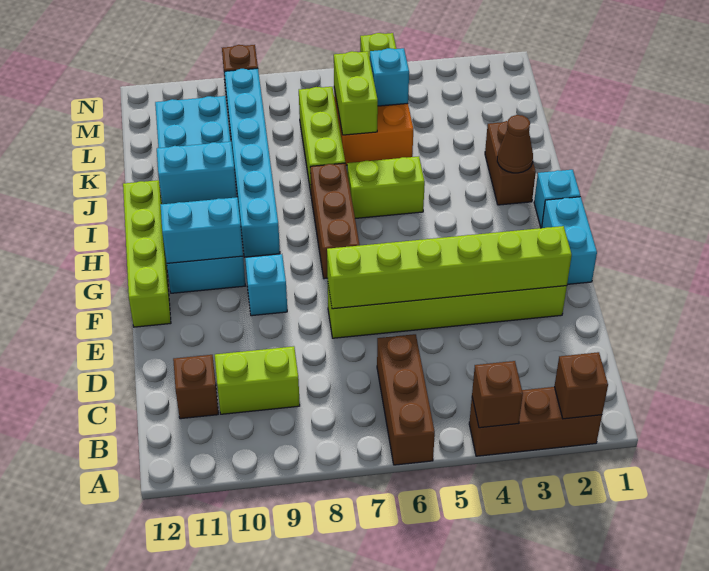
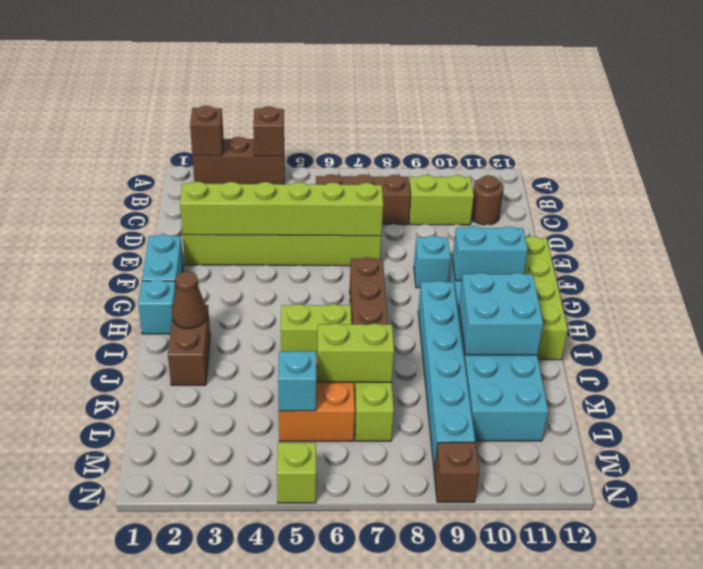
brown brick A6:C6 level 1 -> brown brick C6:C8 level 1
brown brick C11 level 1 -> brown round brick C11 level 1
cyan brick I10:I11 level 2 -> cyan brick I10:J11 level 2
lime brick K6:L6 level 2 -> lime brick K6:K7 level 2

